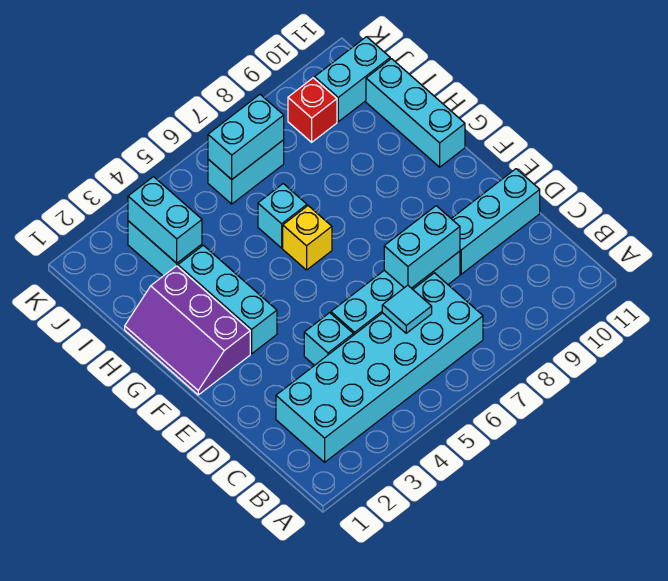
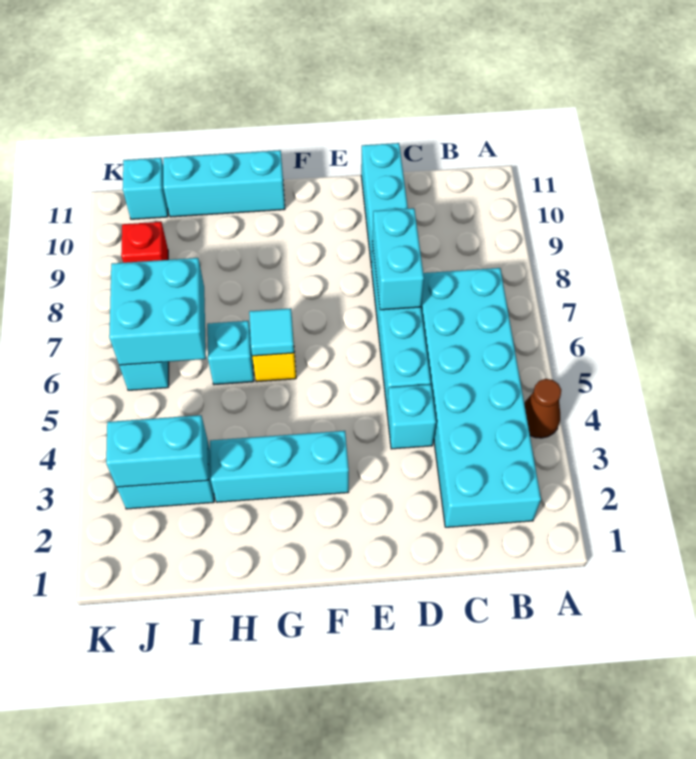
none -> brown cone A4 level 1
cyan tile C6 level 2 -> cyan tile G6 level 2
purple slope F1:H2 level 1 top 2 -> none
cyan brick J6:J7 level 2 -> cyan brick I6:J7 level 2
cyan brick J10:J11 level 1 -> cyan brick J11 level 1

